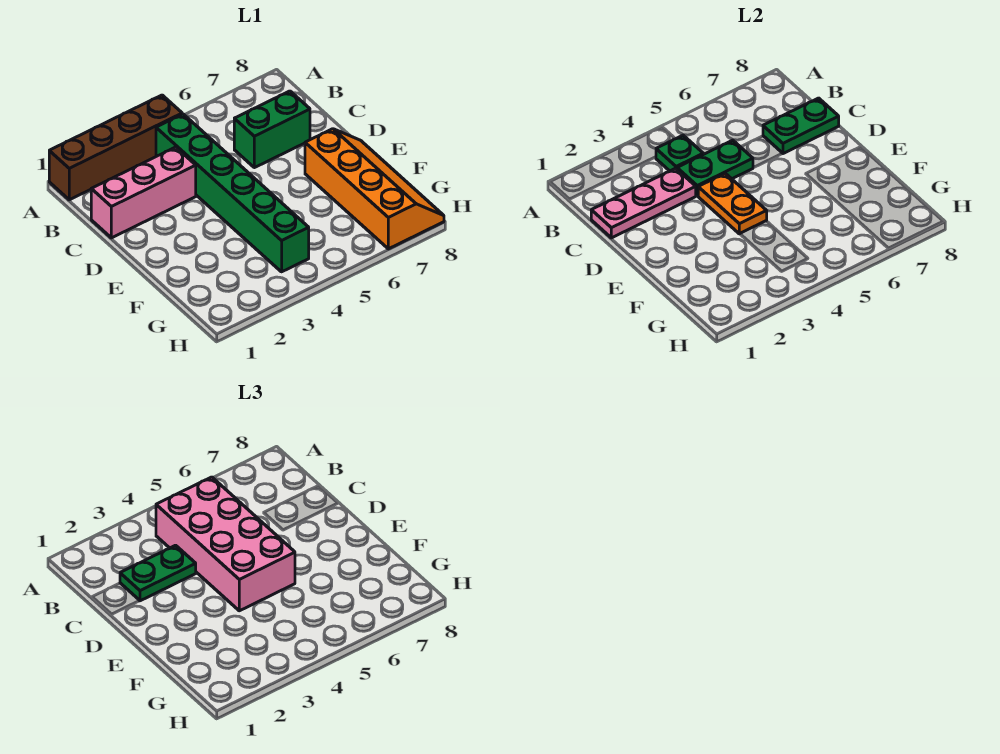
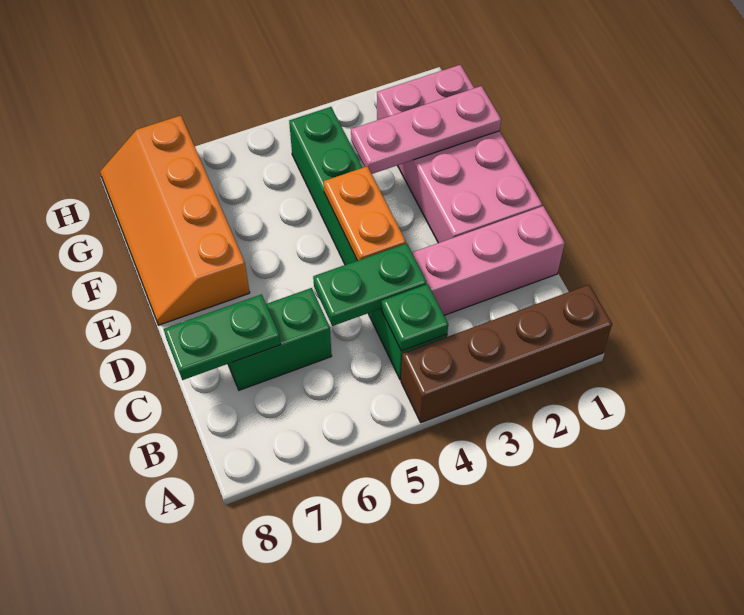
pink brick B4:E5 level 3 -> pink brick D1:G2 level 1
pink plate C1:C3 level 2 -> pink plate F1:F3 level 2
green plate C2:C3 level 3 -> none

